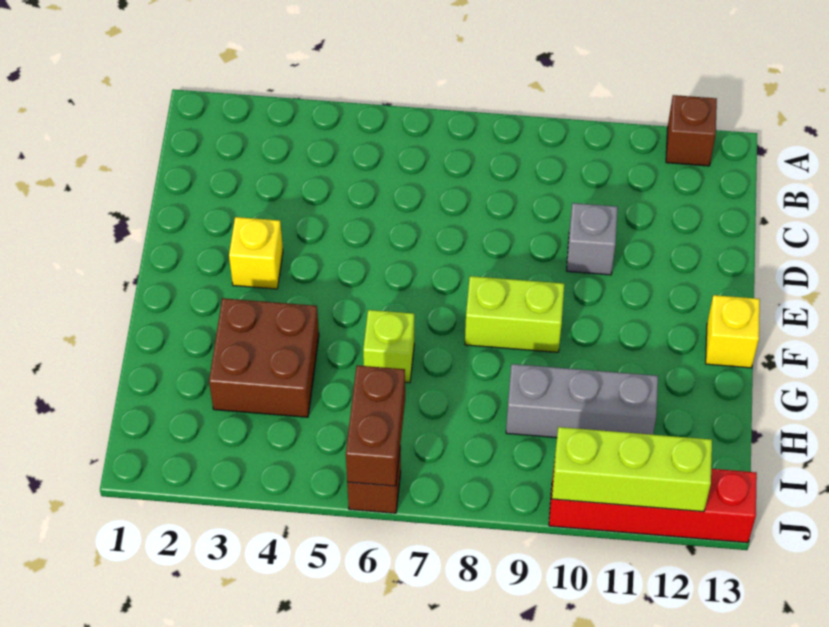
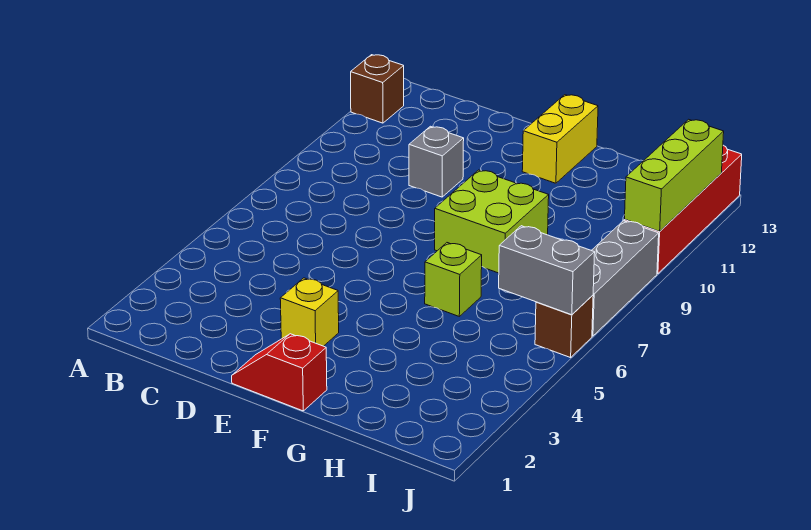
none -> red slope E1:F1 level 1 top F
lime brick F8:F9 level 1 -> lime brick F8:G9 level 1
yellow brick F13 level 1 -> yellow brick F12:F13 level 1
brown brick G3:H4 level 1 -> none
grey brick H9:H11 level 1 -> grey brick J7:J9 level 1
brown brick I6:J6 level 2 -> grey brick I6:J6 level 2

